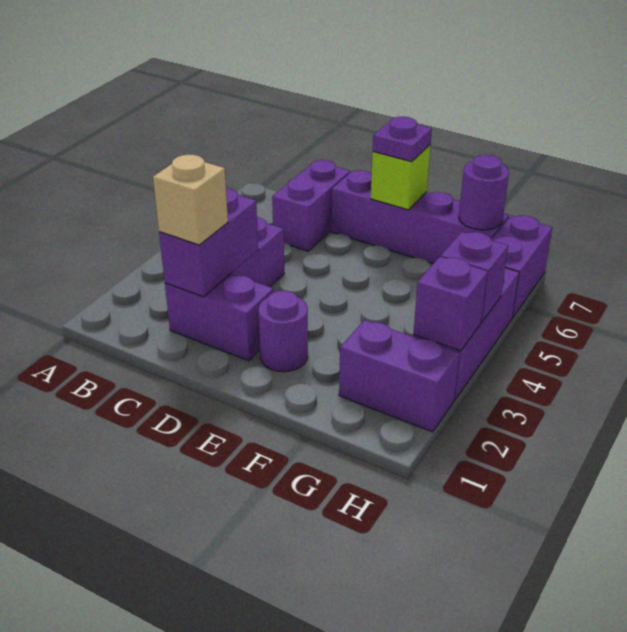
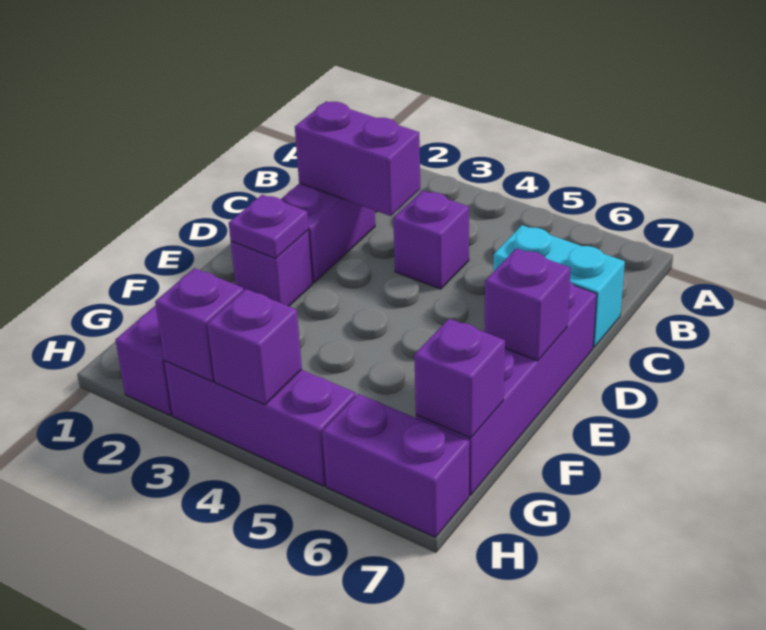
tan brick C2 level 3 -> none
purple brick C6:C7 level 1 -> cyan brick C6:C7 level 1
purple round brick E2 level 1 -> purple brick E2 level 1
lime brick E7 level 2 -> purple brick E7 level 2
purple plate E7 level 3 -> purple plate E2 level 2
purple round brick G7 level 2 -> purple brick G7 level 2

